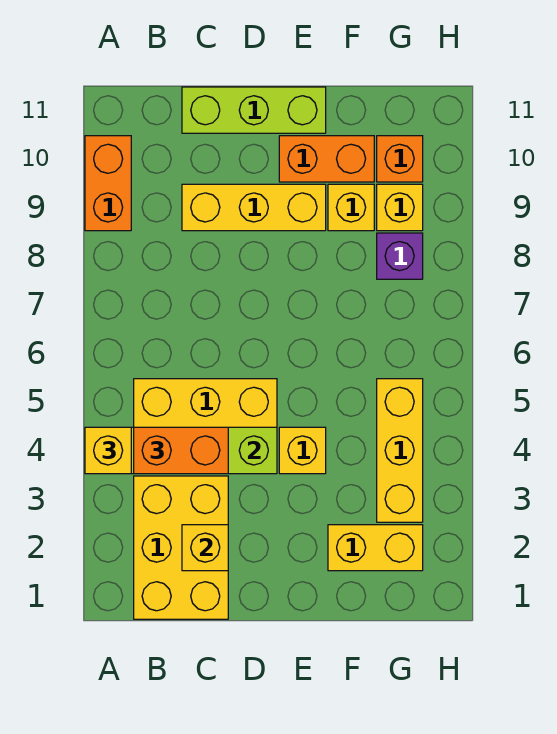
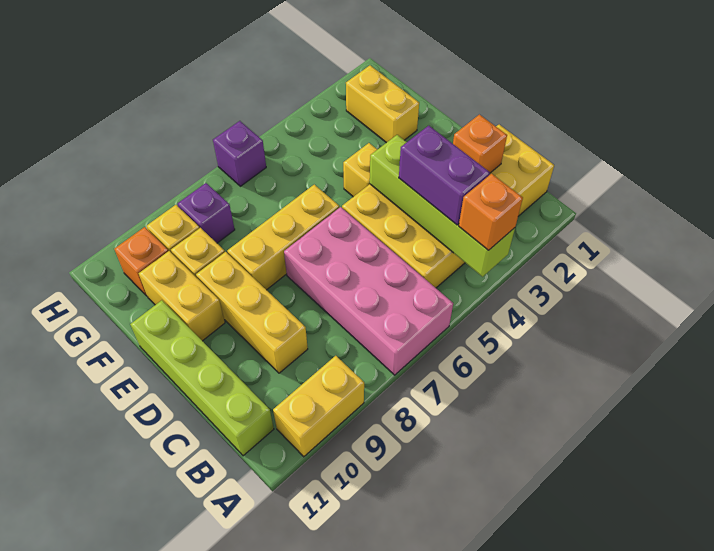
yellow brick A4 level 3 -> orange brick A4 level 3
none -> pink brick A6:D7 level 1
orange brick A9:A10 level 1 -> yellow brick A9:A10 level 1
orange brick B4:C4 level 3 -> purple brick B4:C4 level 3
yellow brick C2 level 2 -> orange brick C2 level 2
lime brick C11:E11 level 1 -> lime brick B11:E11 level 1
orange brick E10:F10 level 1 -> yellow brick E10:F10 level 1
yellow brick G3:G5 level 1 -> yellow brick E6:E8 level 1
none -> purple brick H6 level 1

